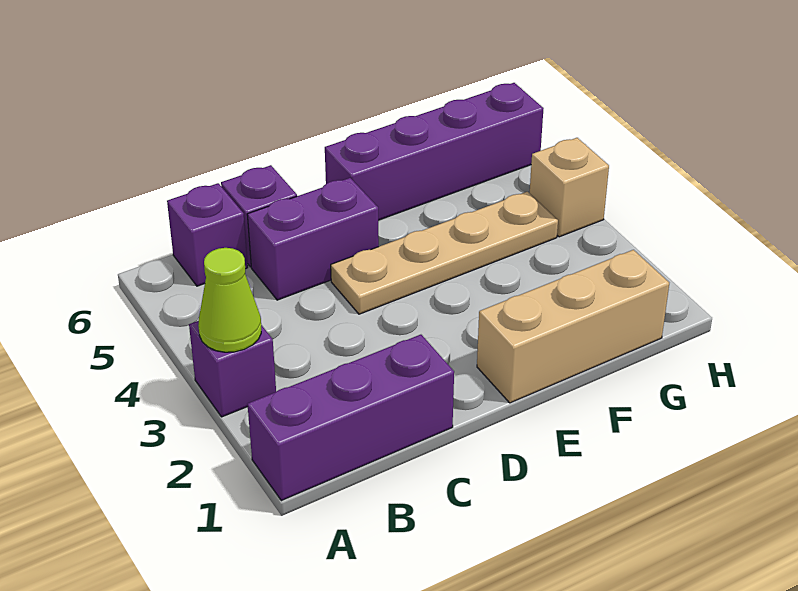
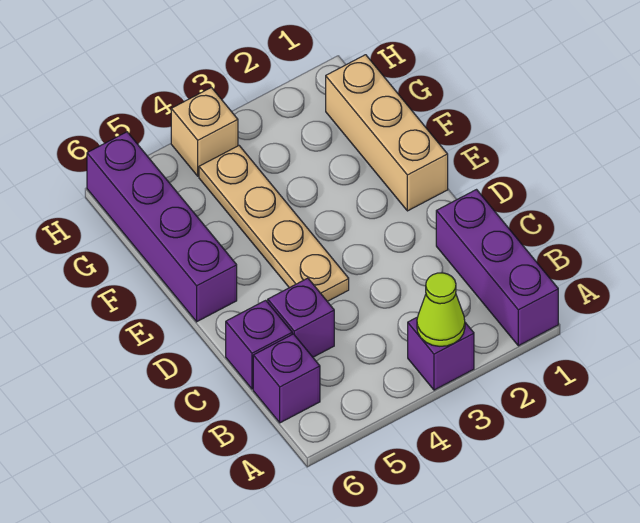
purple brick C5:D5 level 1 -> purple brick C5 level 1

